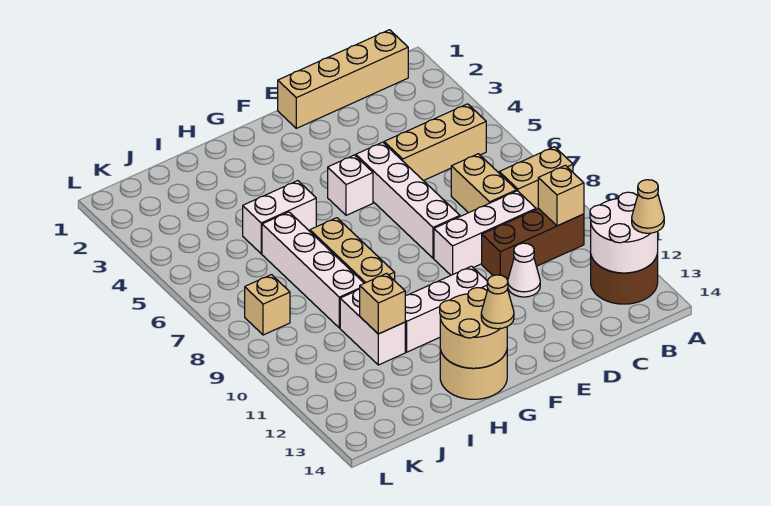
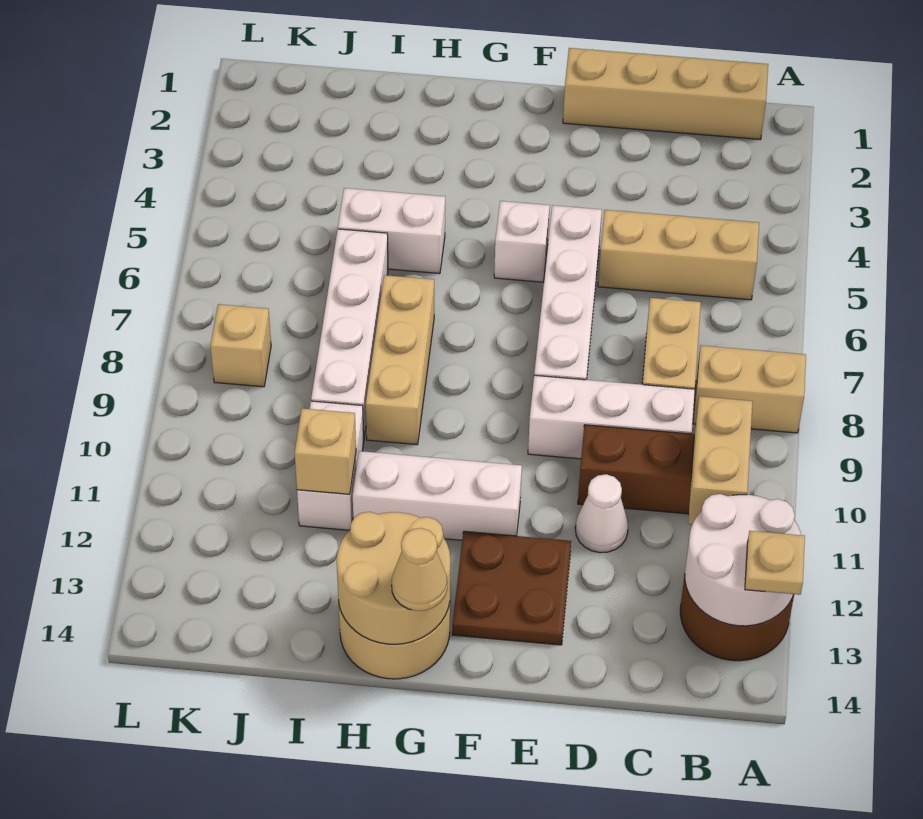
tan cone A13 level 3 -> tan plate A13 level 3
tan brick B10 level 2 -> tan brick B10:B11 level 2
none -> brown plate E12:F13 level 1

